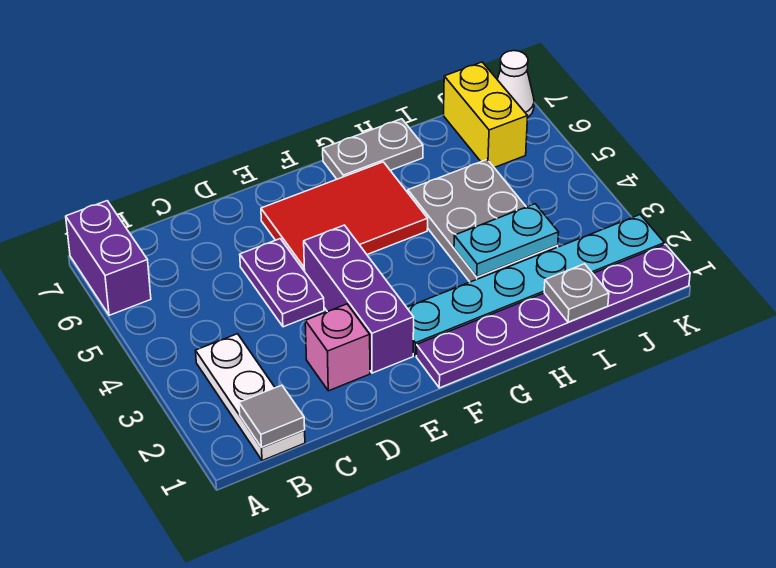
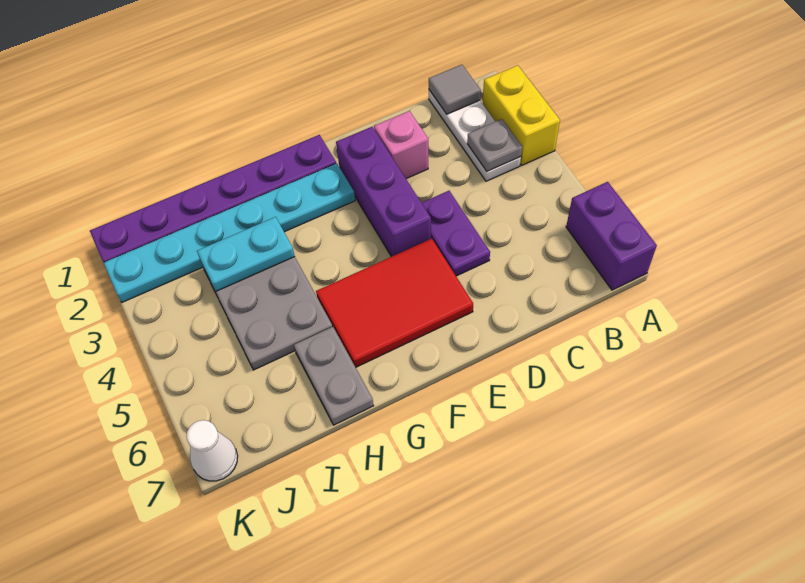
grey plate G7:H7 level 1 -> grey plate H6:H7 level 1
grey plate I1 level 2 -> grey plate B3 level 2
yellow brick J6:J7 level 1 -> yellow brick A2:A3 level 1

